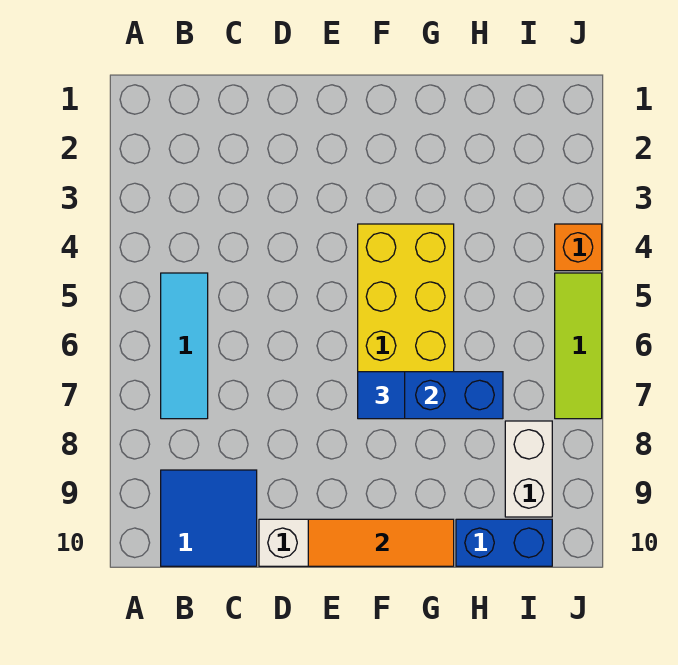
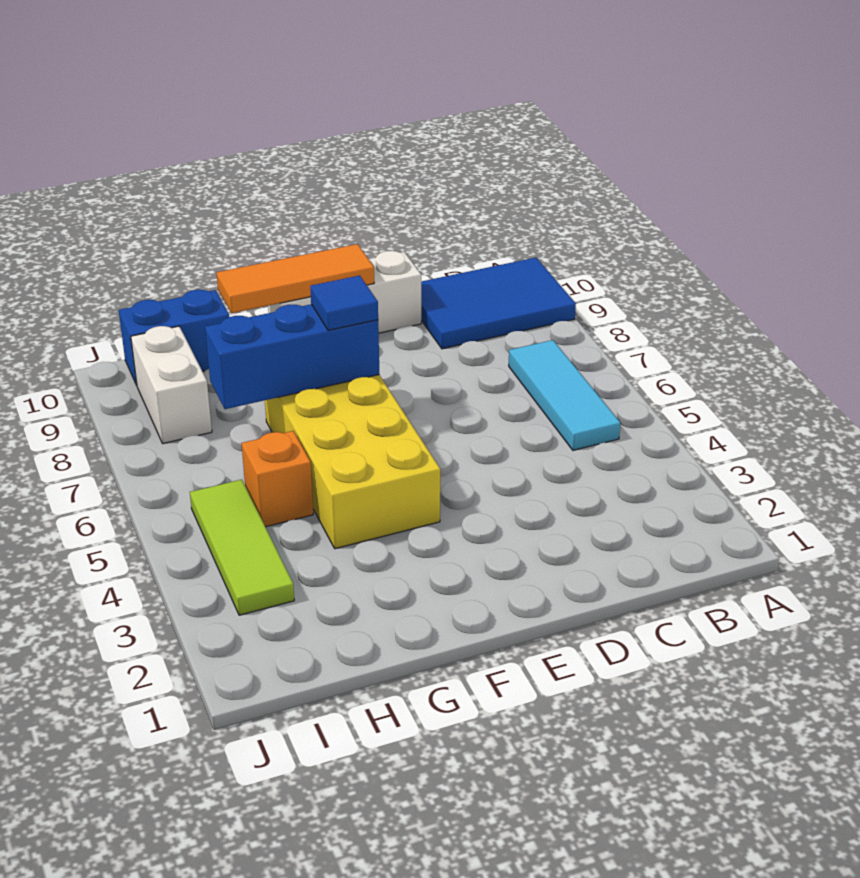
blue tile B9:C10 level 1 -> blue tile A9:C10 level 1
orange brick J4 level 1 -> orange brick H5 level 1
lime tile J5:J7 level 1 -> lime tile I3:I5 level 1

